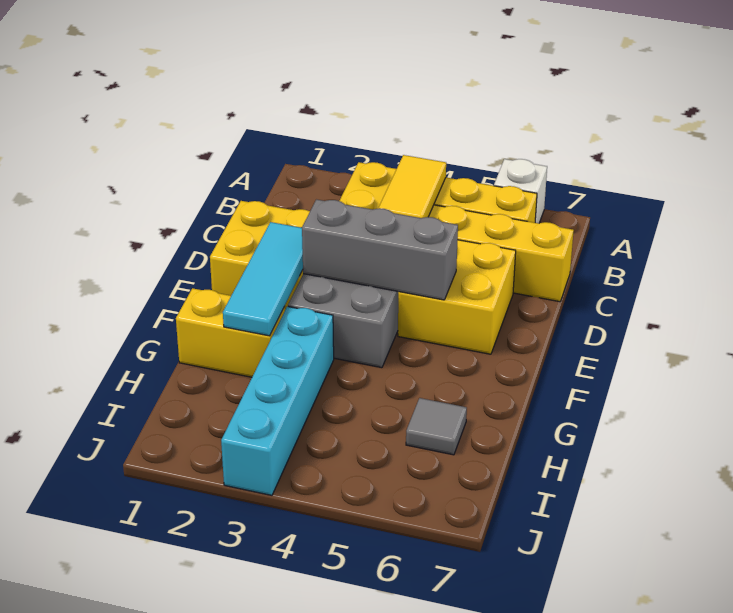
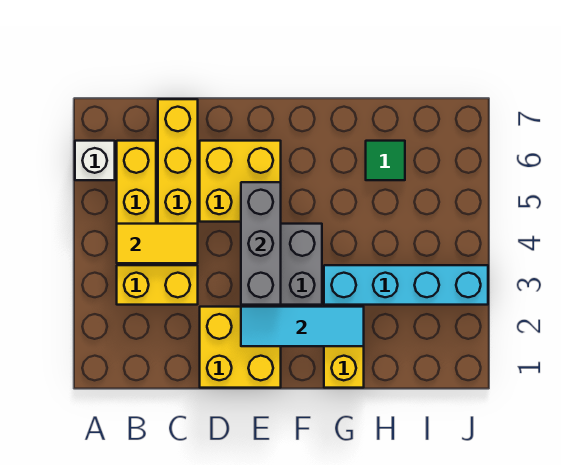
grey tile H6 level 1 -> green tile H6 level 1

